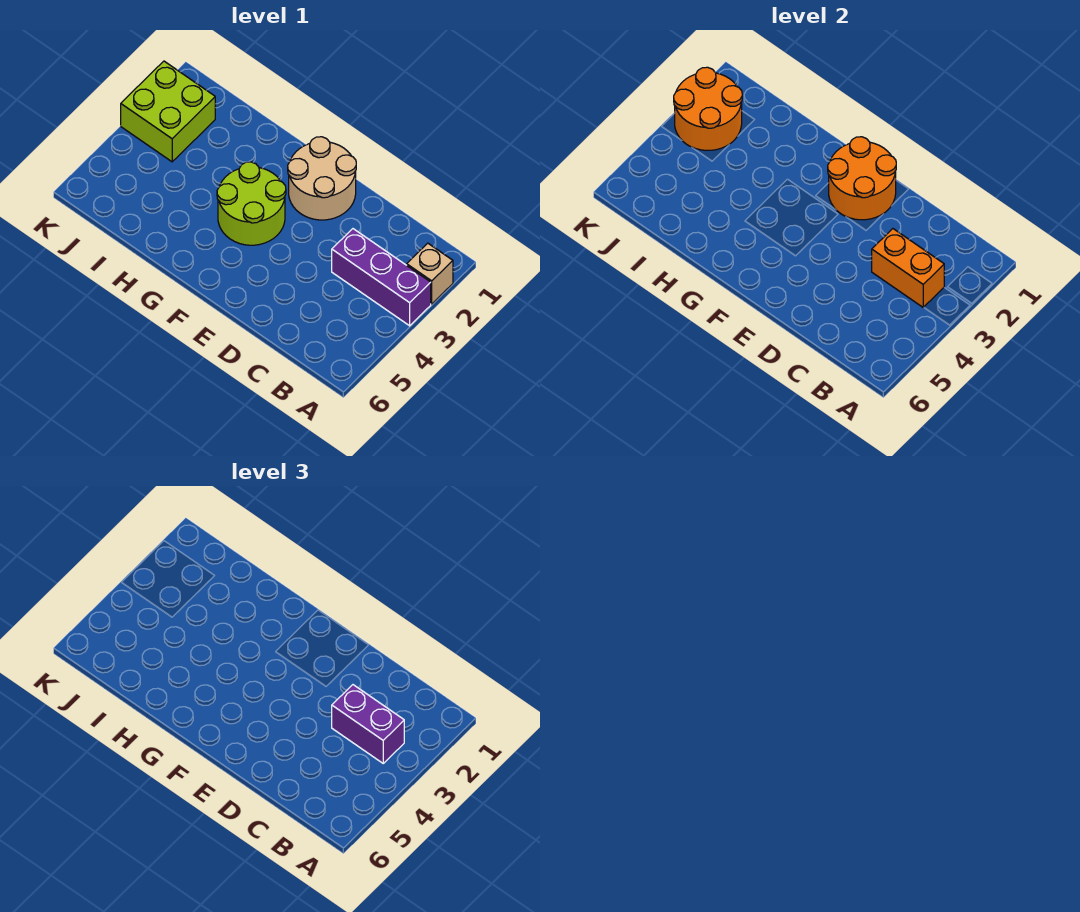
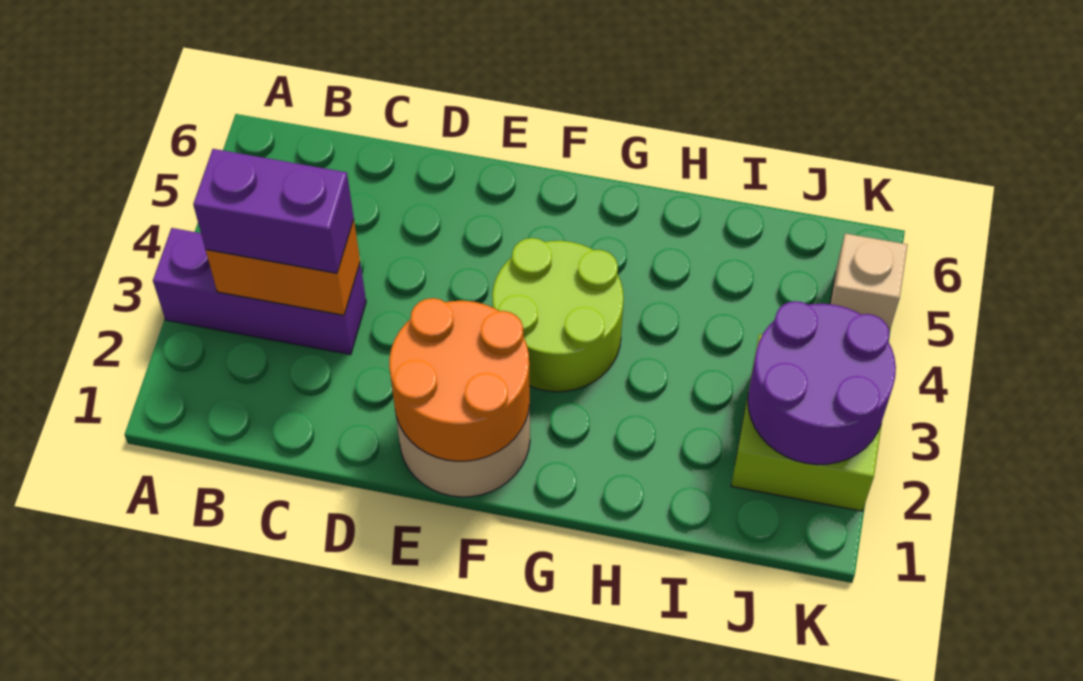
tan brick A2 level 1 -> tan brick K5 level 1
orange round brick J2:K3 level 2 -> purple round brick J2:K3 level 2

